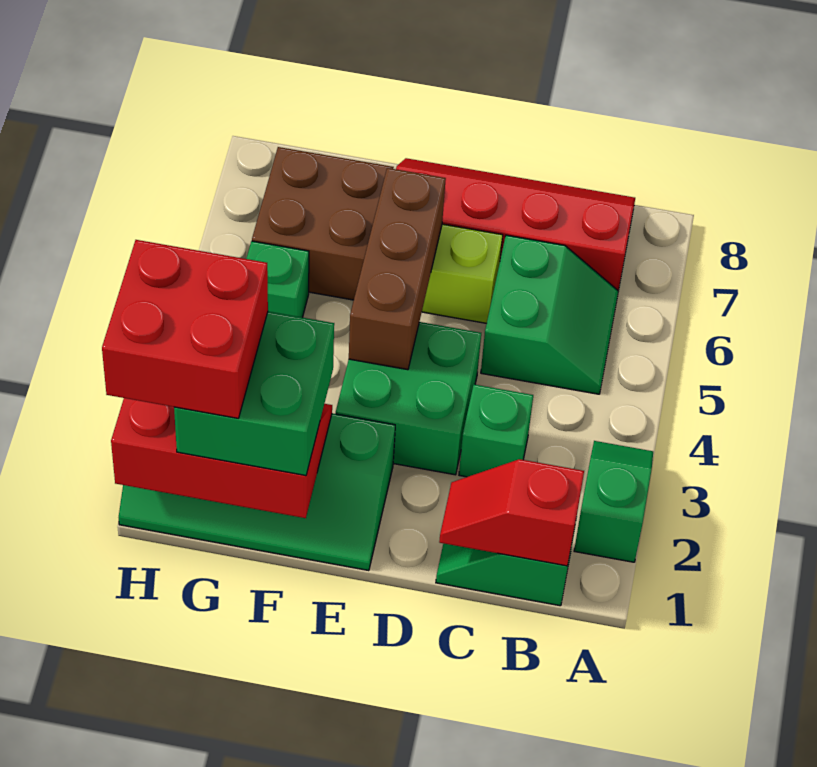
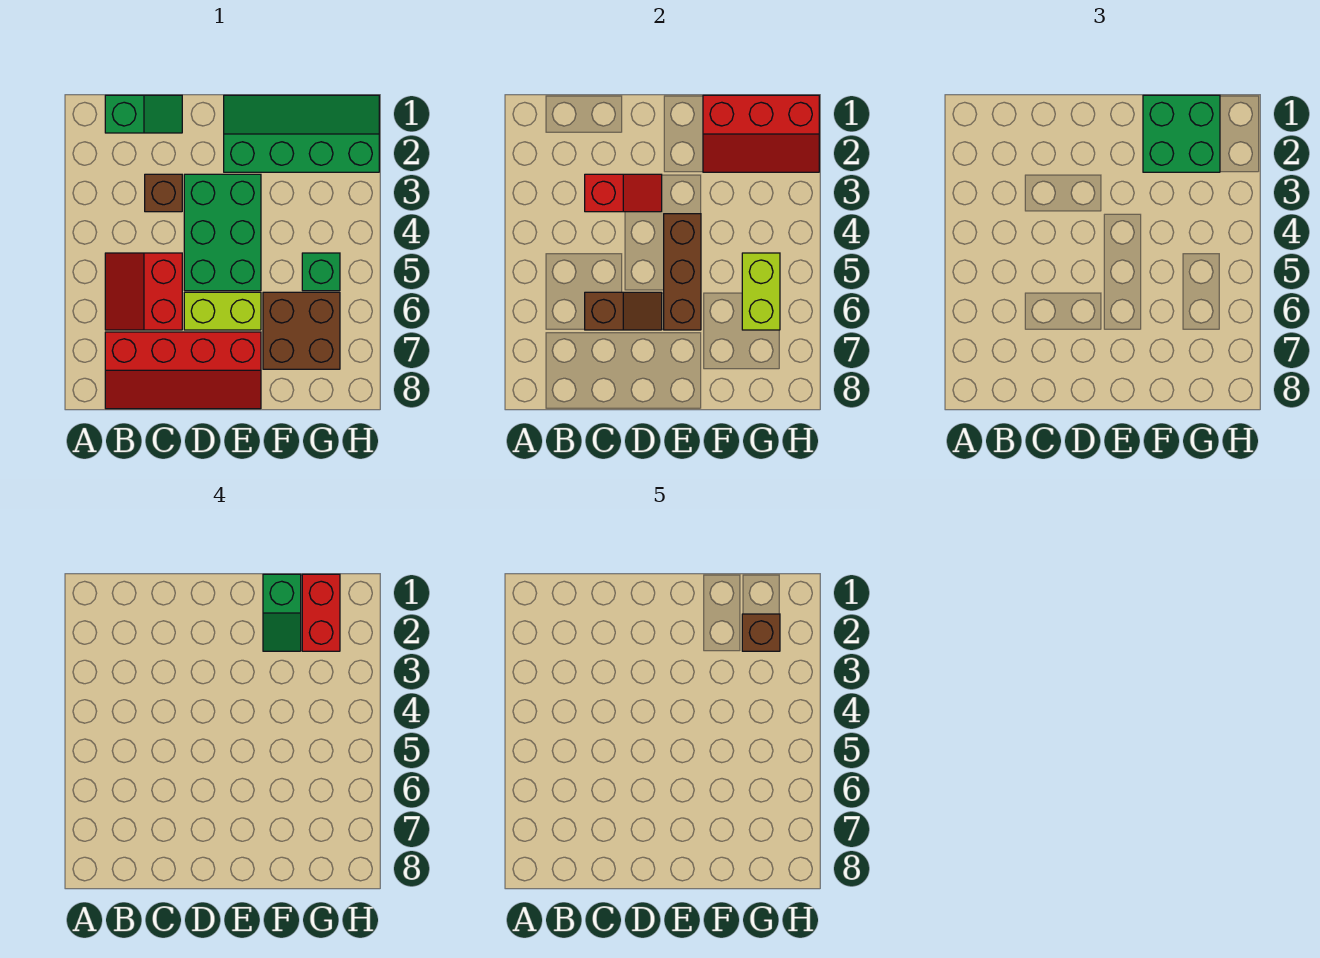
green slope A2:A3 level 1 top 2 -> green slope F1:F2 level 4 top 1
red slope B1:C1 level 2 top B -> red slope C3:D3 level 2 top C
green slope B5:C6 level 1 top C -> red slope B5:C6 level 1 top C
green brick C3 level 1 -> brown brick C3 level 1
none -> brown slope C6:D6 level 2 top C
green brick D3:E4 level 1 -> green brick D3:E5 level 1
red brick G1:H2 level 4 -> red brick G1:G2 level 4
none -> brown brick G2 level 5
none -> lime brick G5:G6 level 2

